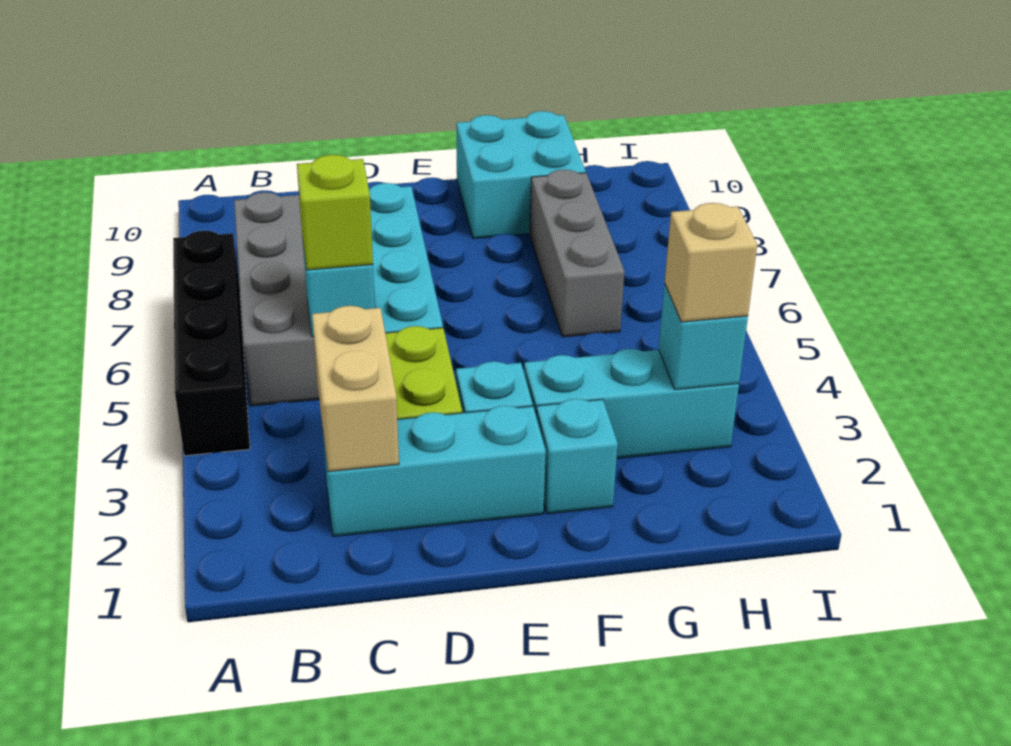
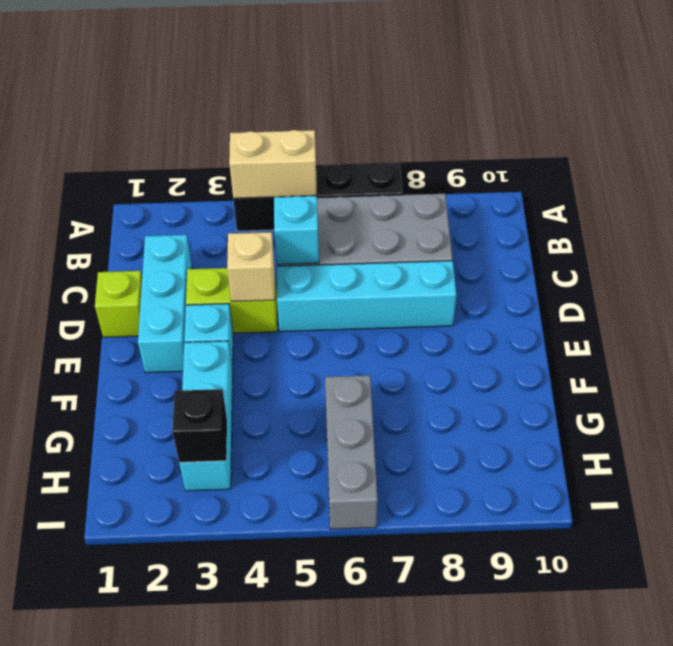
tan brick C2:C3 level 2 -> tan brick A4:A5 level 2
lime brick C5 level 3 -> lime brick D1 level 1
cyan brick F2 level 1 -> none
cyan brick F9:G10 level 1 -> none
grey brick G6:G8 level 1 -> grey brick G6:I6 level 1
cyan brick H3 level 2 -> black brick H3 level 2
tan brick H3 level 3 -> tan brick D4 level 2

